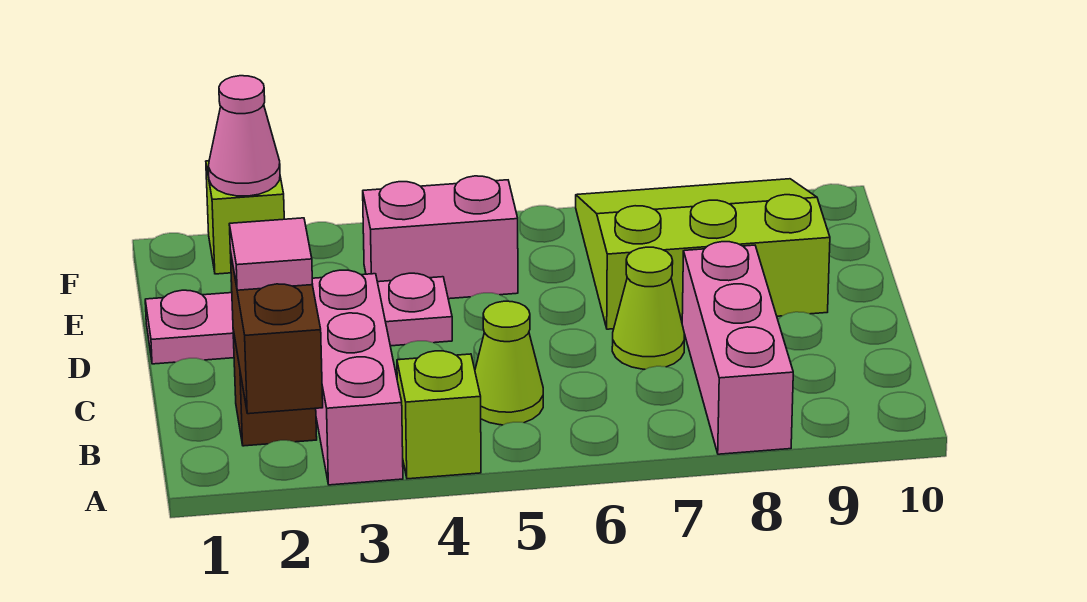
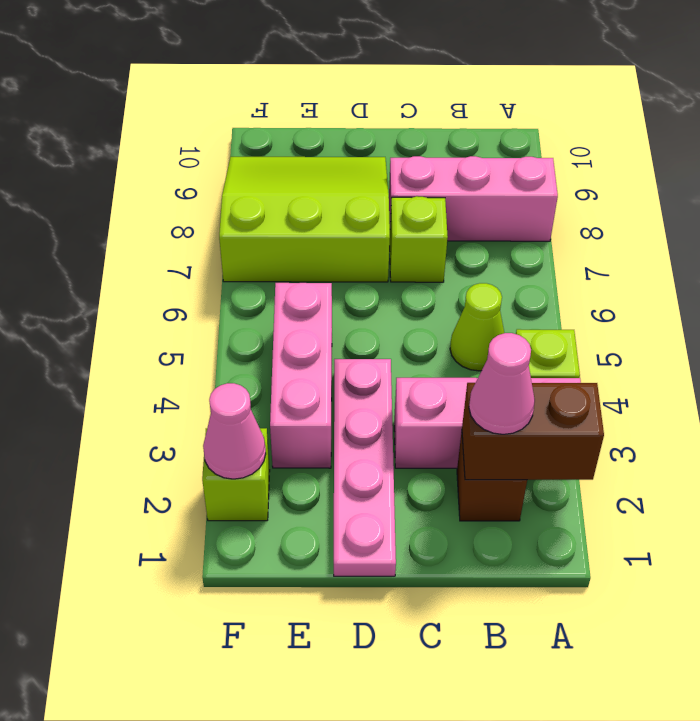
pink tile B2 level 3 -> pink cone B2 level 3
lime cone C7 level 1 -> lime brick C7 level 1
lime slope D7:F9 level 1 top D -> lime slope D7:F9 level 1 top 7
pink brick E4:E5 level 1 -> pink brick E3:E5 level 1

